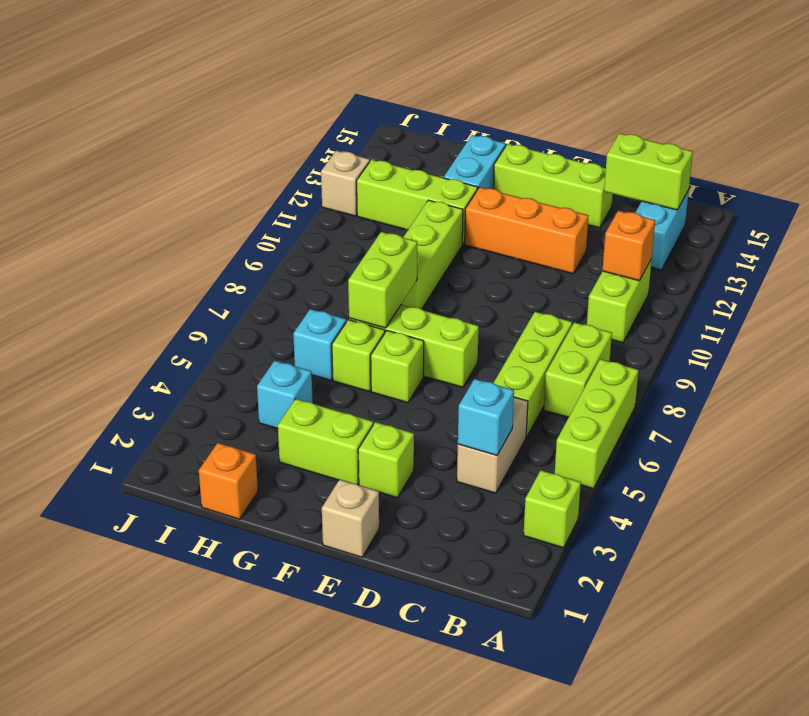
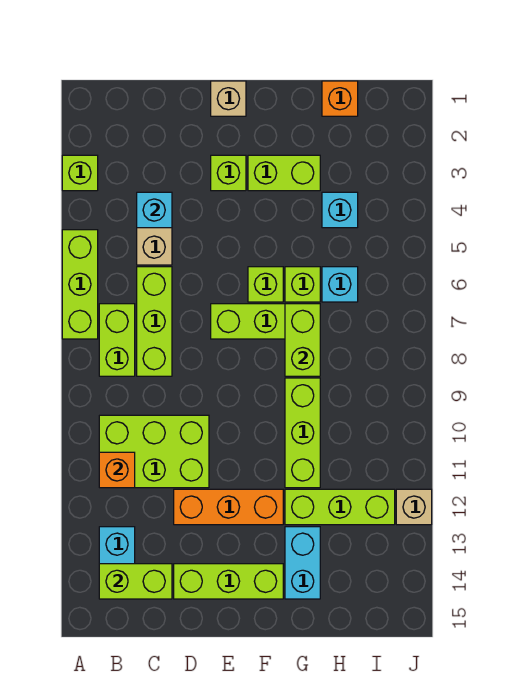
lime brick B10:B11 level 1 -> lime brick B10:D11 level 1

